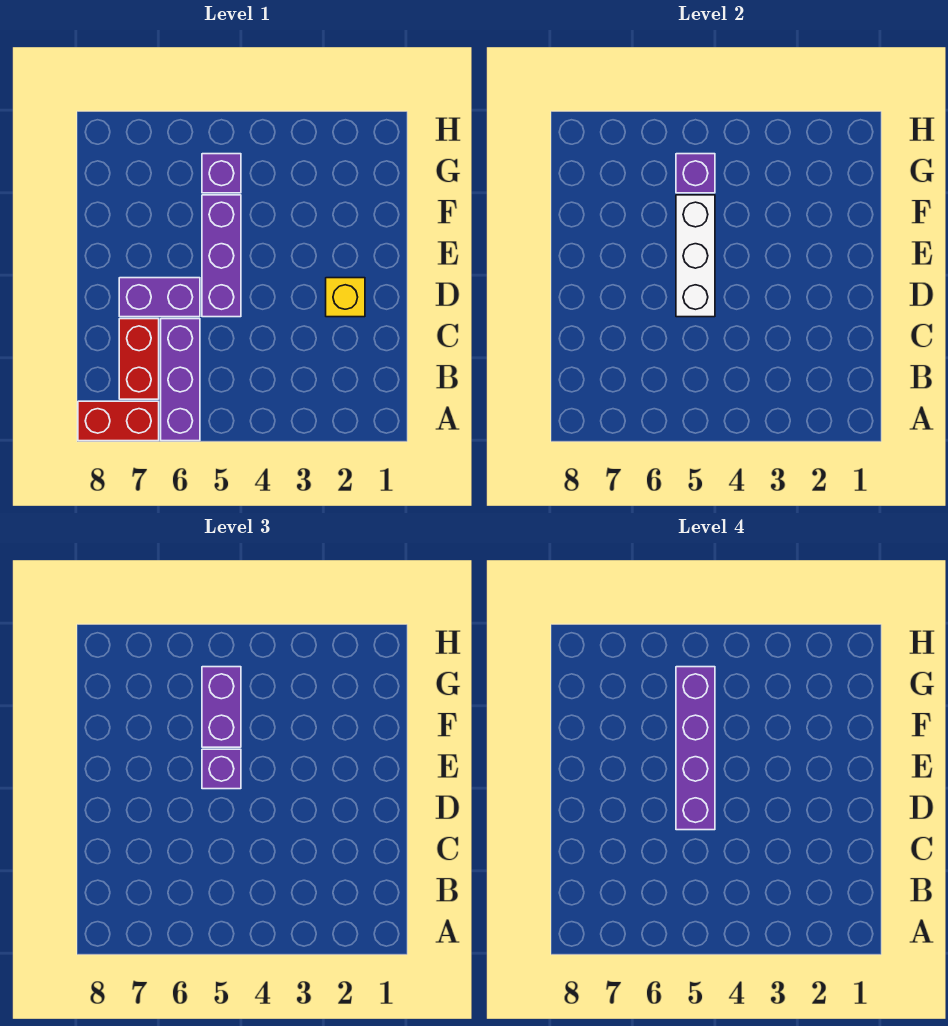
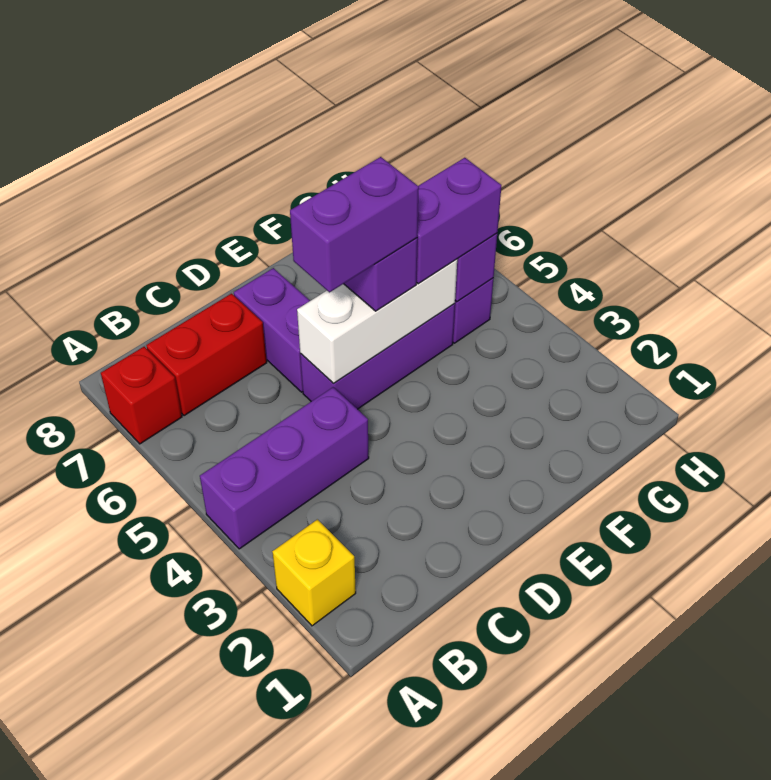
purple brick A6:C6 level 1 -> purple brick A4:C4 level 1
red brick A7:A8 level 1 -> red brick A7 level 1
yellow brick D2 level 1 -> yellow brick A2 level 1
purple brick D5:G5 level 4 -> purple brick D5:E5 level 4

